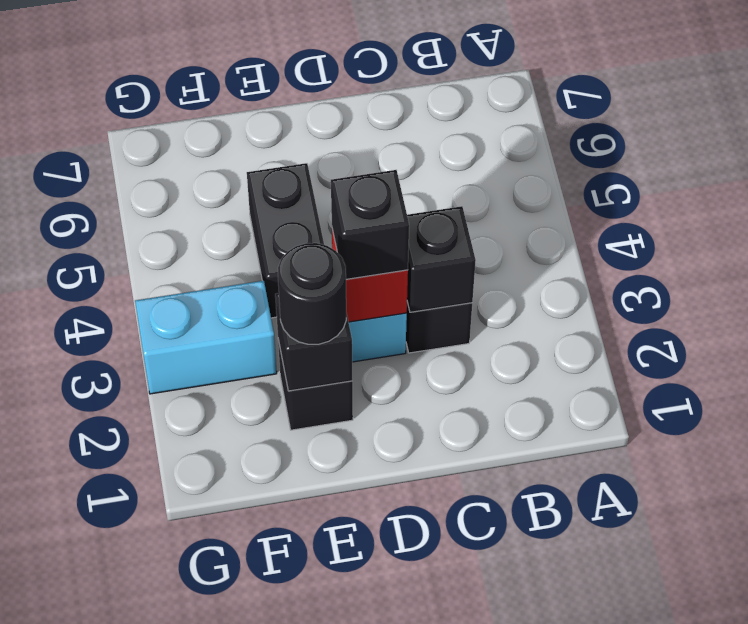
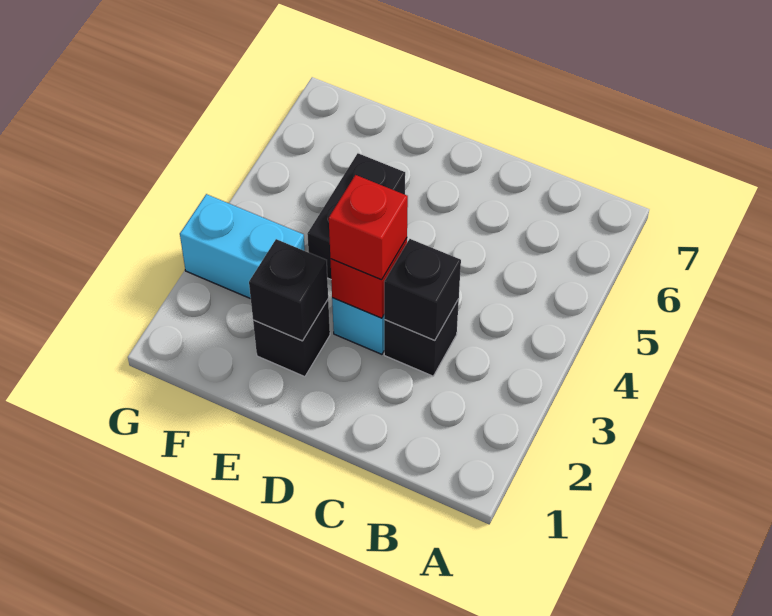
black brick D3 level 3 -> red brick D3 level 3
black round brick E2 level 3 -> none

